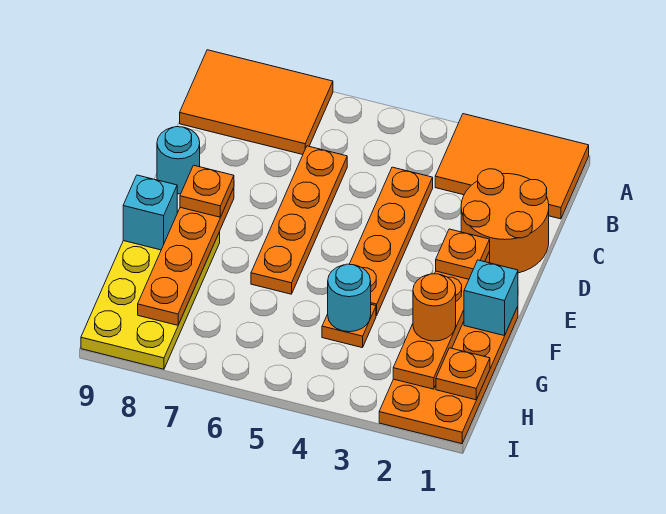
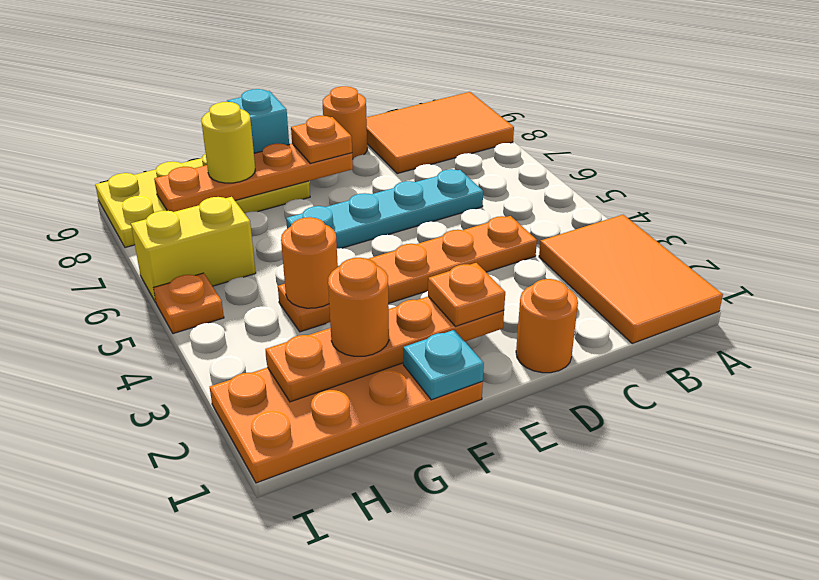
orange tile A7:B9 level 1 -> orange tile A8:C9 level 1
orange round brick C1:D2 level 1 -> orange round brick D1 level 1
orange plate C6:F6 level 1 -> cyan plate C6:F6 level 1
cyan round brick D9 level 1 -> orange round brick D9 level 1
cyan brick F1 level 2 -> cyan plate F1 level 2
cyan round brick G4 level 2 -> orange round brick G4 level 2
none -> yellow round brick G8 level 3
orange plate H1 level 2 -> orange plate I5 level 1
none -> yellow brick H6:I6 level 1

